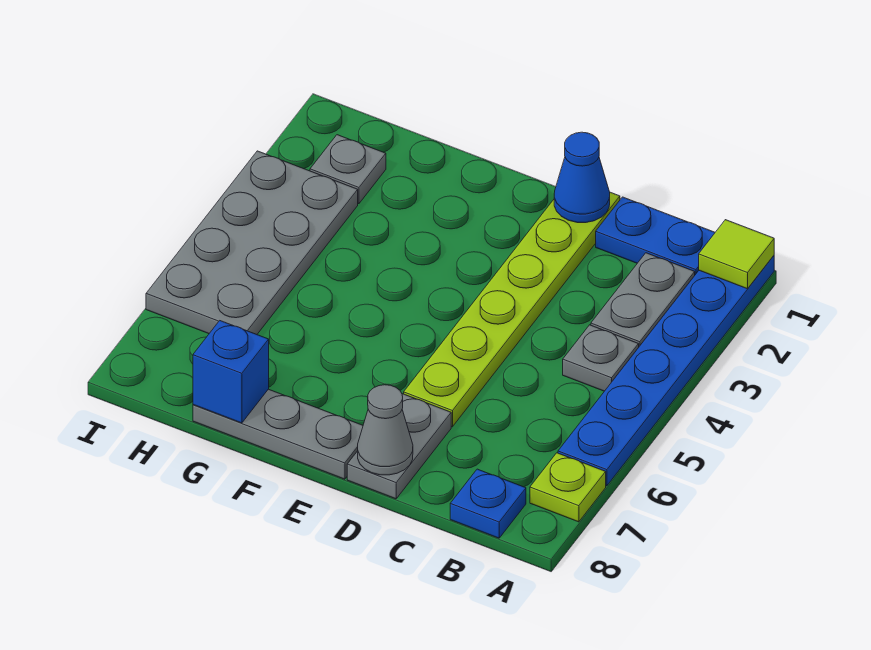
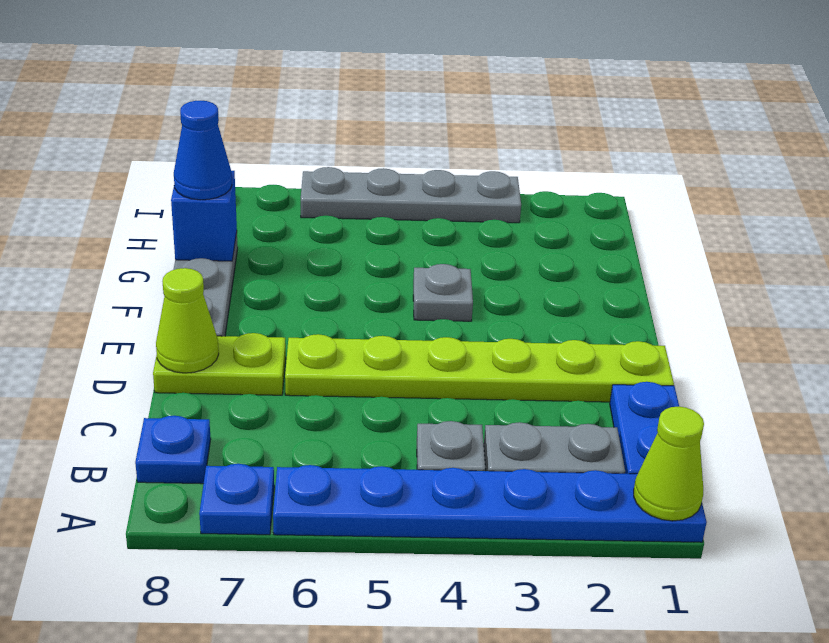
lime tile A1 level 2 -> lime cone A1 level 2
lime plate A7 level 1 -> blue plate A7 level 1
blue cone D1 level 2 -> blue cone G8 level 3
grey plate D7:D8 level 1 -> lime plate D7:D8 level 1
grey cone D8 level 2 -> lime cone D8 level 2
grey plate H2 level 1 -> grey plate F4 level 1
grey plate H3:I6 level 1 -> grey plate I3:I6 level 1

